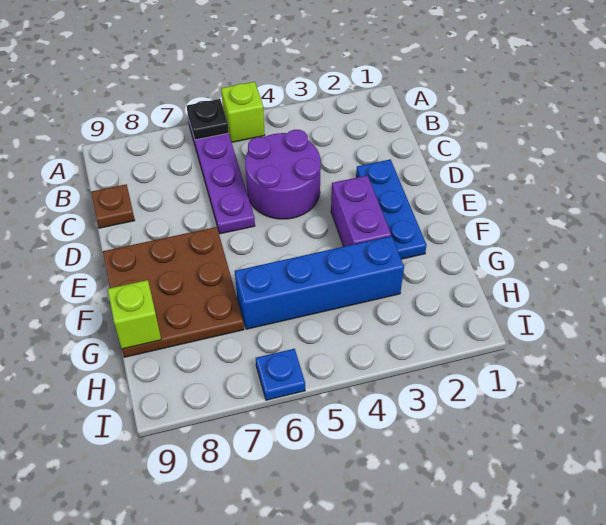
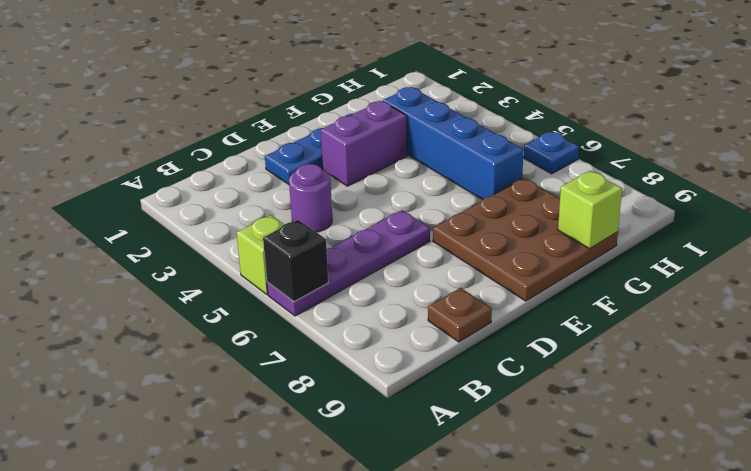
black plate A6 level 2 -> black brick A6 level 2
purple round brick C4:D5 level 1 -> purple round brick C4 level 1

